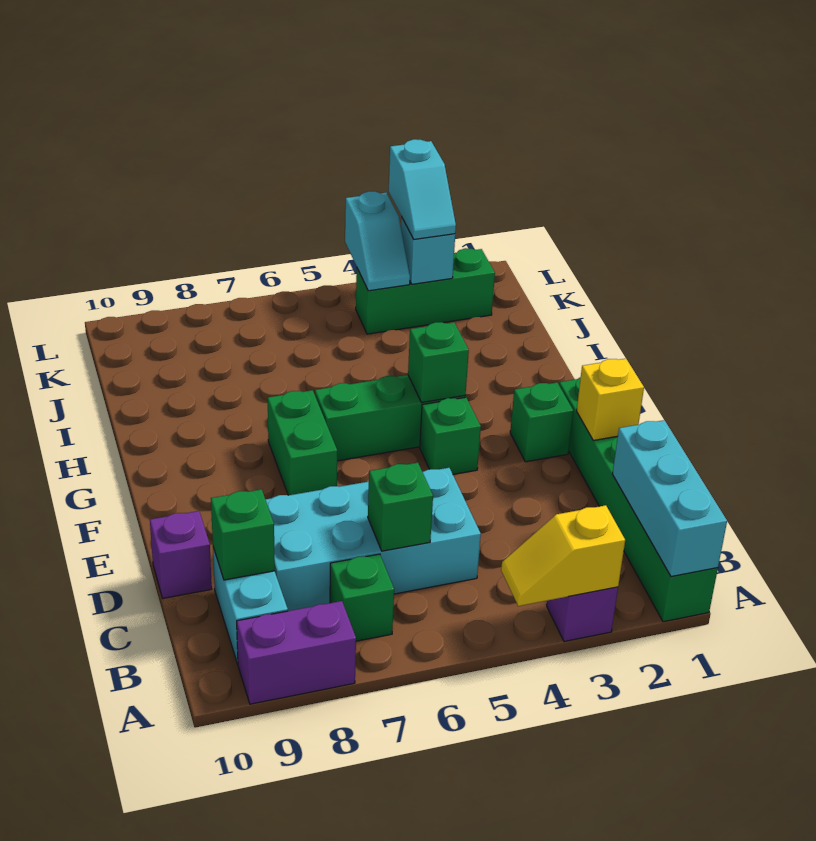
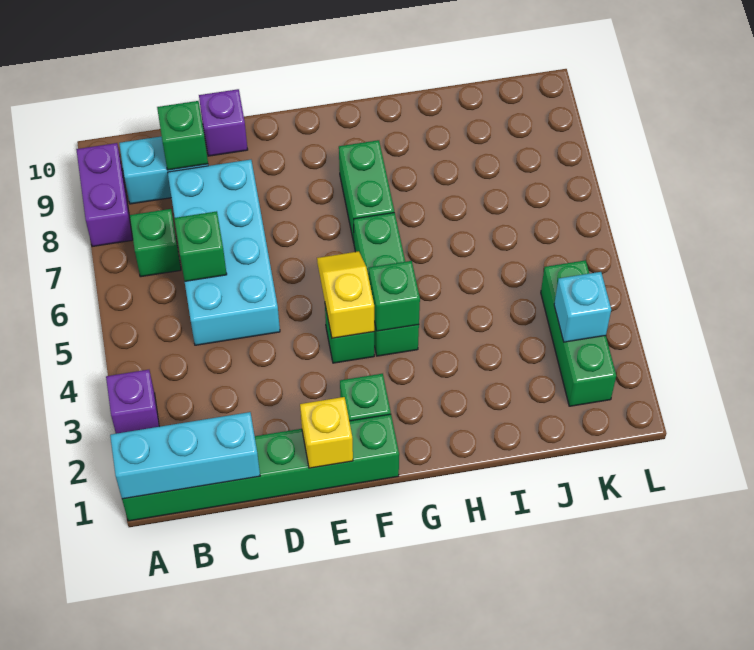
yellow slope A3:A4 level 2 top 3 -> yellow slope F4:F5 level 2 top 4
green brick F7:G7 level 1 -> green brick G7:G8 level 1
cyan slope K3:L3 level 3 top L -> none
cyan slope K4:L4 level 2 top L -> none

